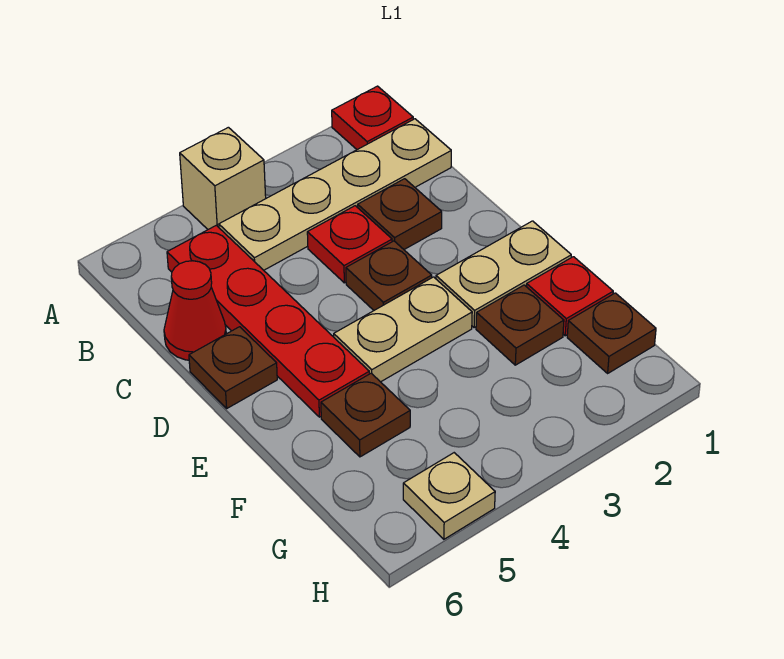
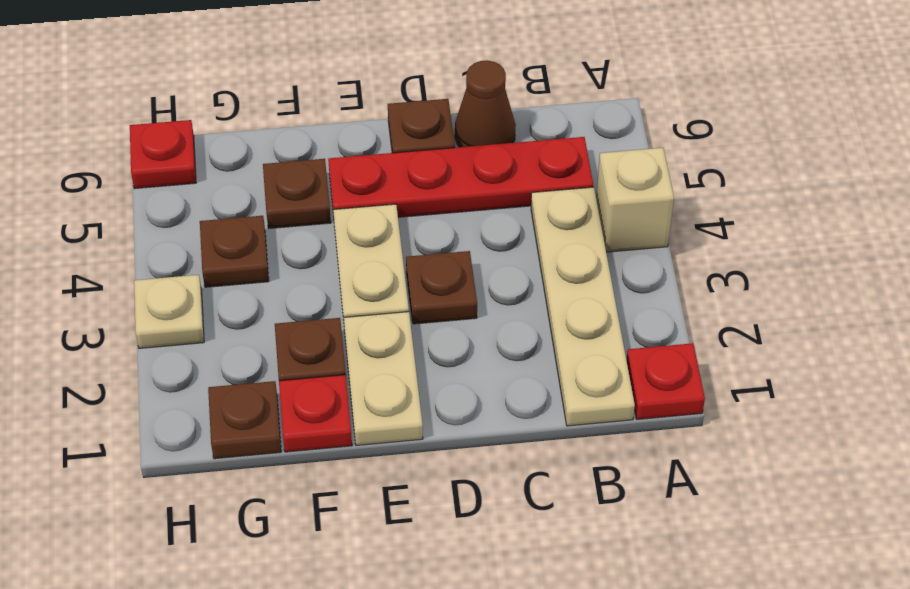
brown plate C2 level 1 -> brown plate G4 level 1
red plate C3 level 1 -> red plate H6 level 1
red cone C6 level 1 -> brown cone C6 level 1
tan plate H5 level 1 -> tan plate H3 level 1

